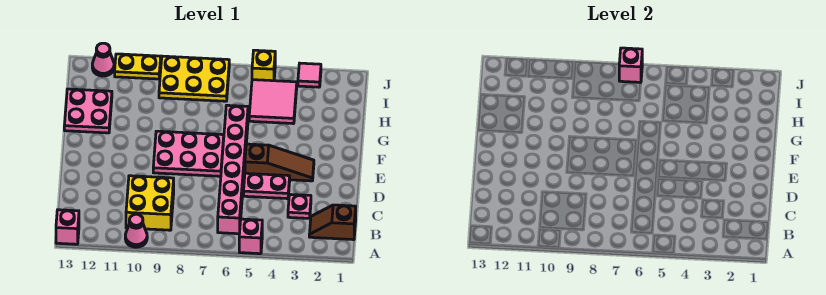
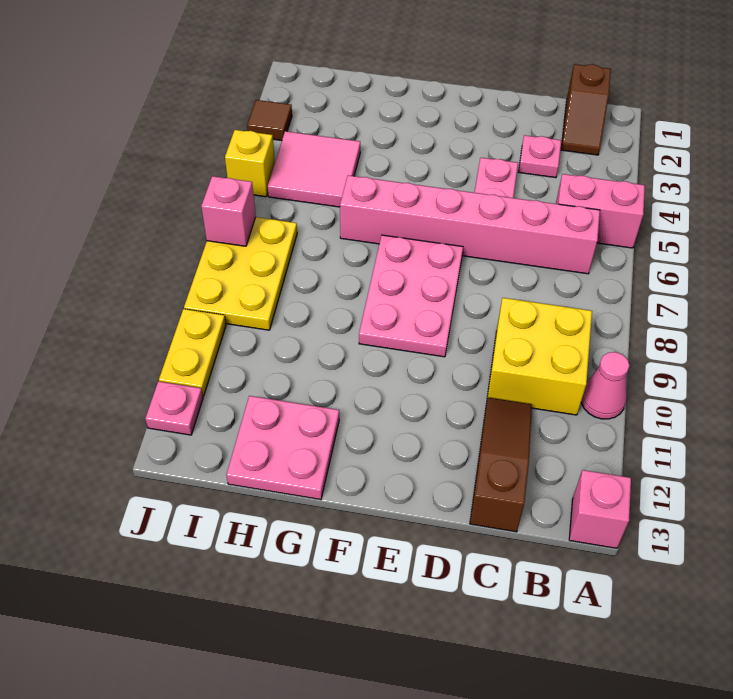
pink brick A5 level 1 -> pink brick A5:B5 level 1
brown slope E3:E5 level 1 top 5 -> brown slope C11:C13 level 1 top 13
pink tile J3 level 1 -> brown tile J3 level 1
pink cone J12 level 1 -> pink plate J12 level 1

